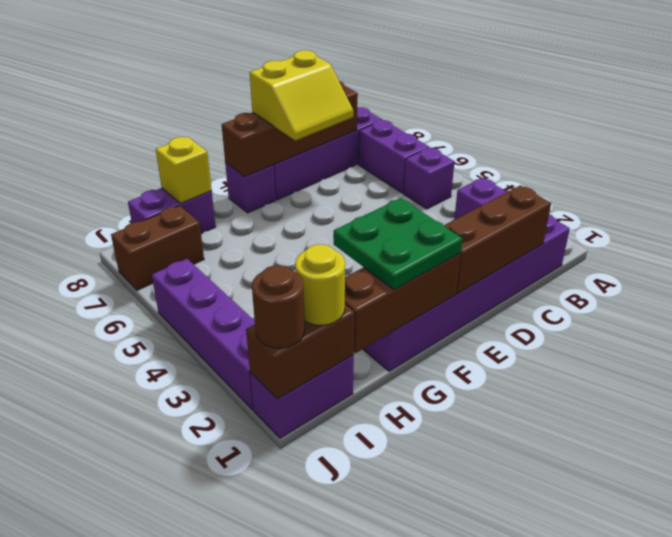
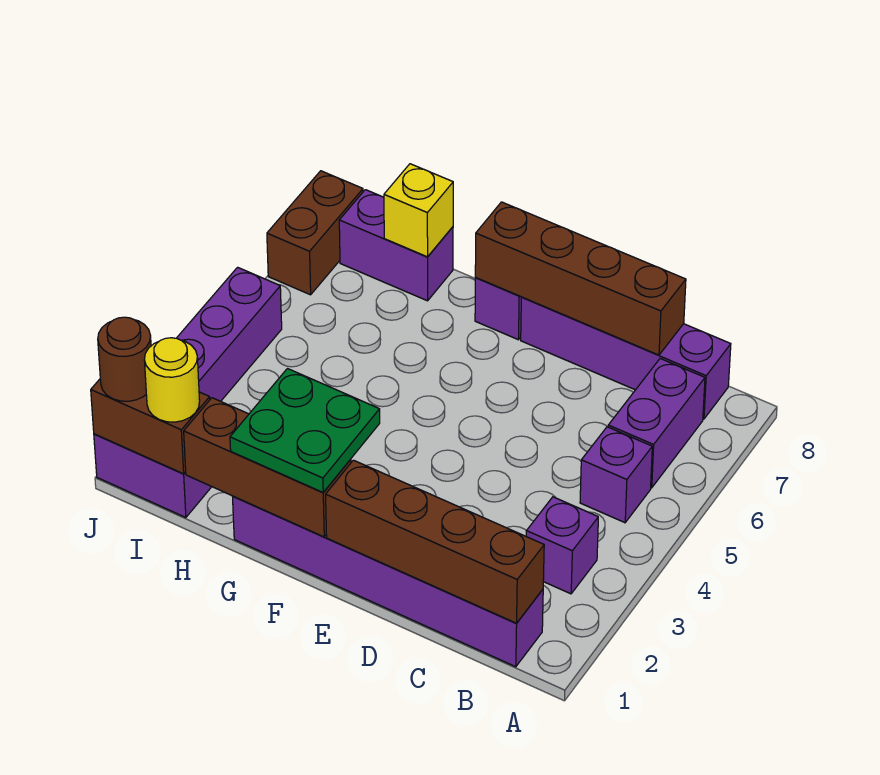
brown brick C1:E1 level 2 -> brown brick B1:E1 level 2
yellow slope D7:E8 level 3 top 8 -> none
brown brick I7:J7 level 1 -> brown brick J7:J8 level 1

